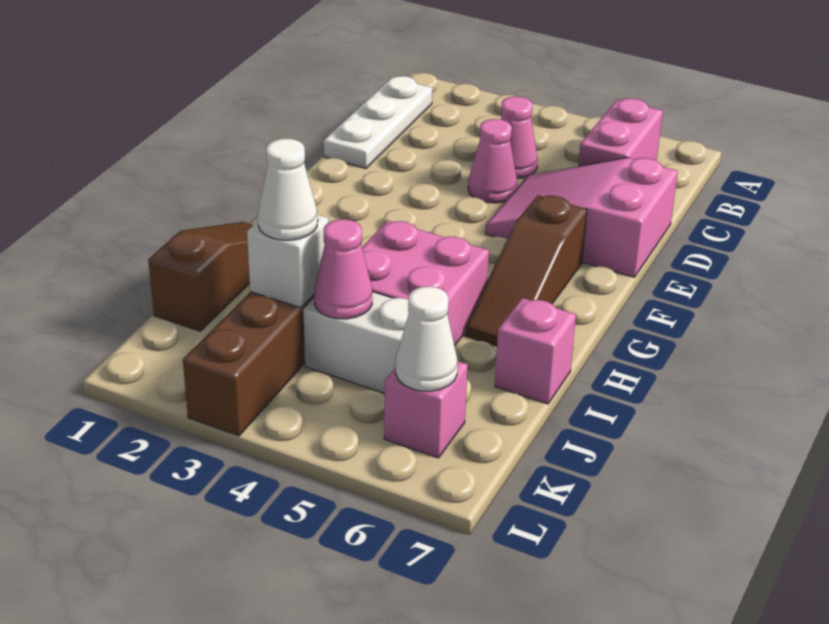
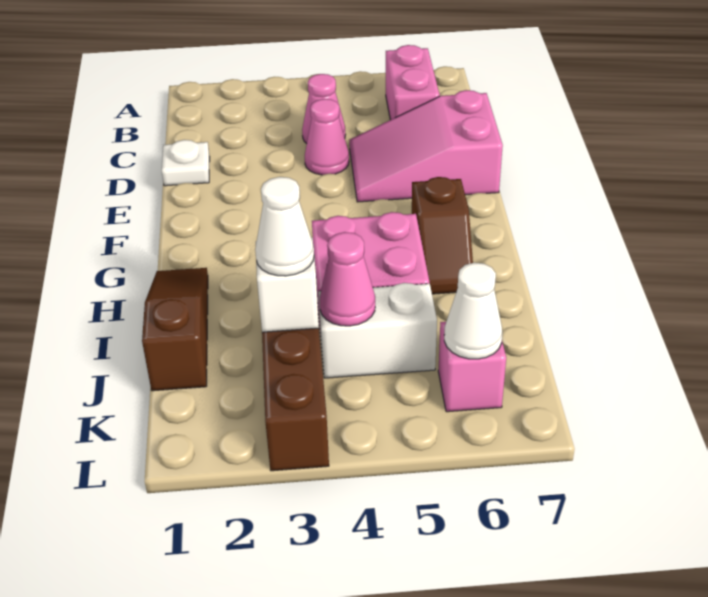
white plate B1:D1 level 1 -> white plate D1 level 1
brown slope F6:H6 level 1 top F -> brown slope G6:H6 level 1 top G
pink brick I7 level 1 -> none

